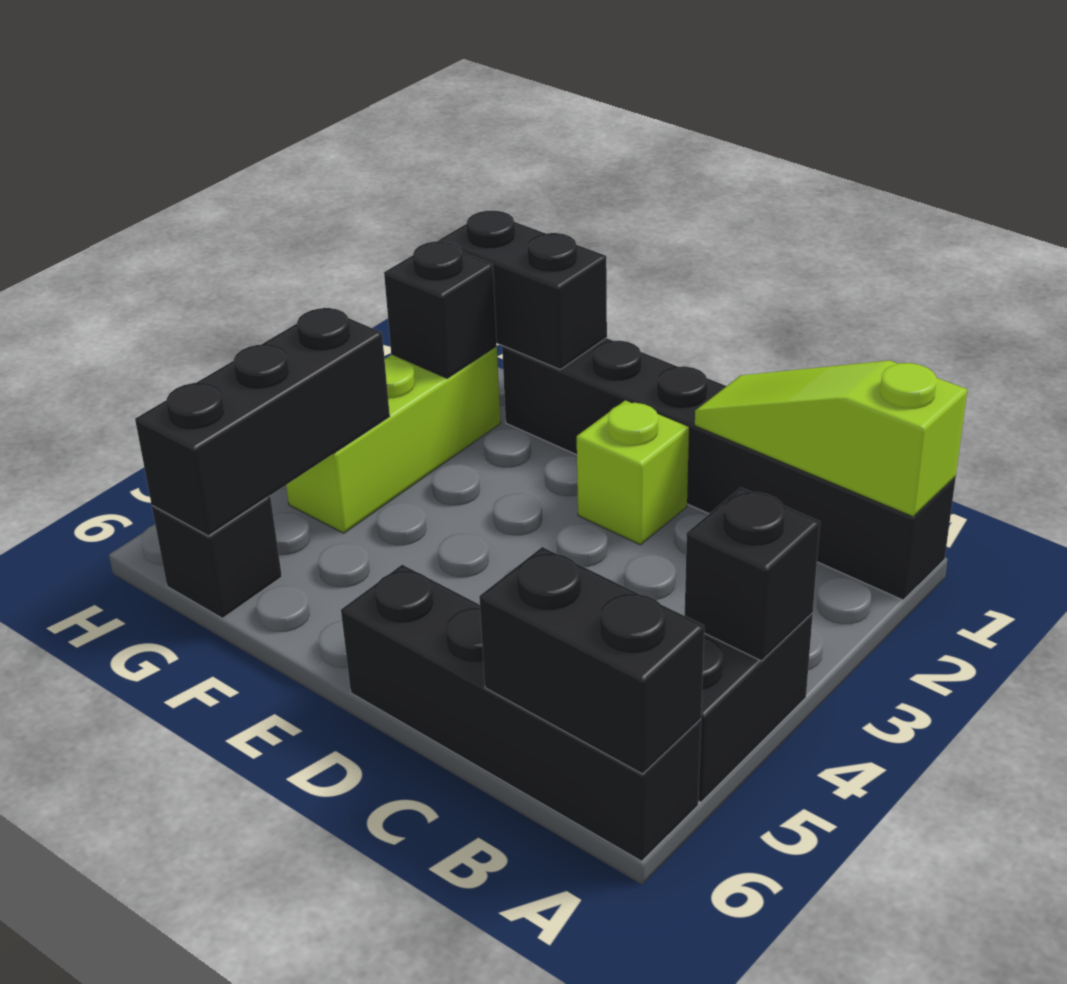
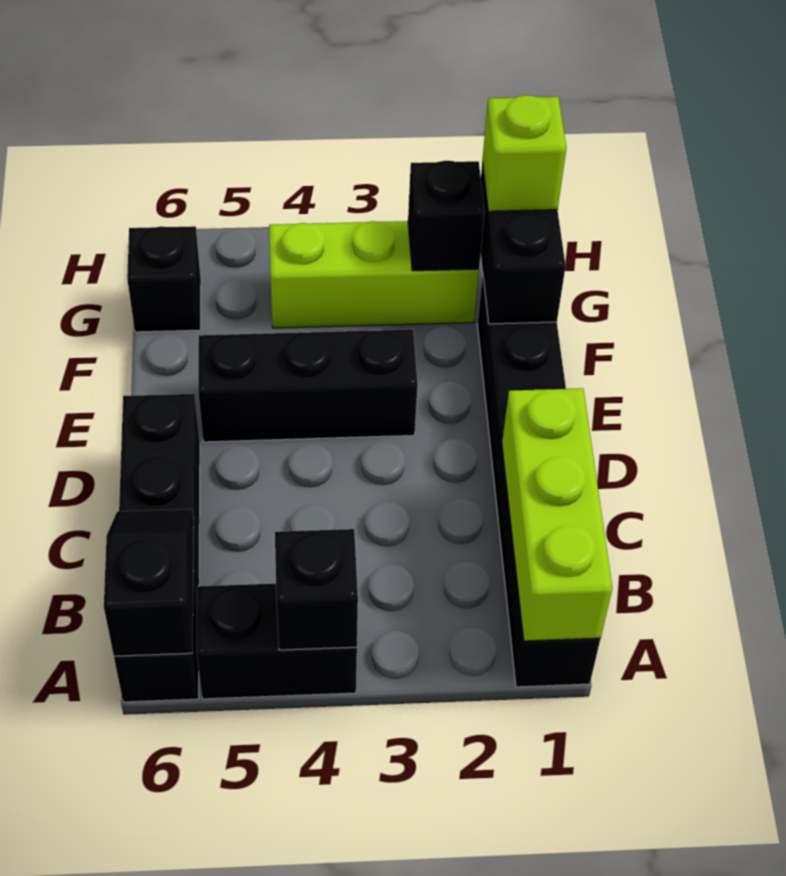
lime slope A1:C1 level 2 top A -> lime brick A1:C1 level 2
black brick A6:B6 level 2 -> black slope A6:B6 level 2 top A
lime brick D2 level 1 -> lime brick G1 level 3
black brick G4:G6 level 2 -> black brick E3:E5 level 1

